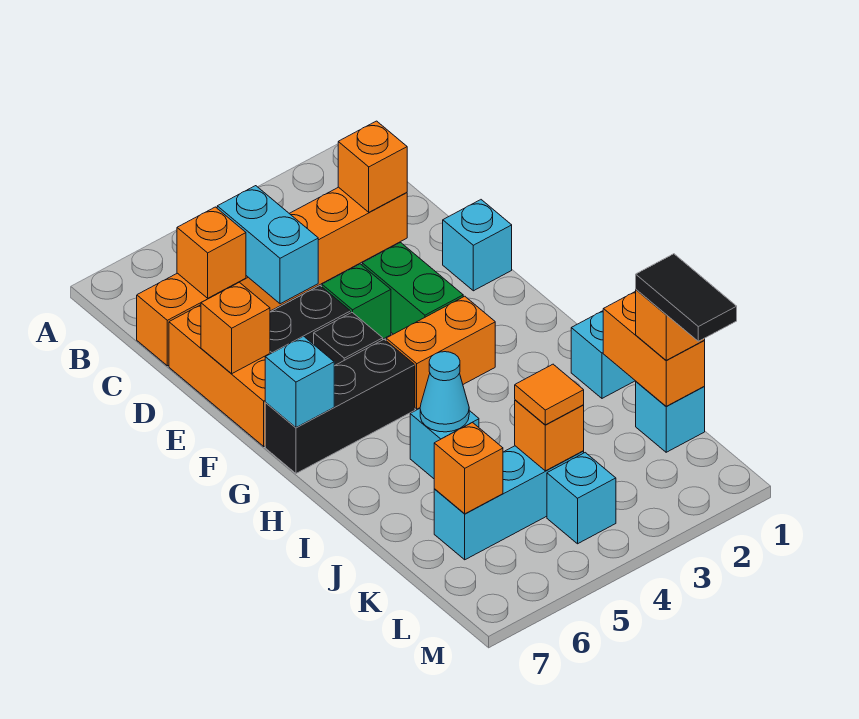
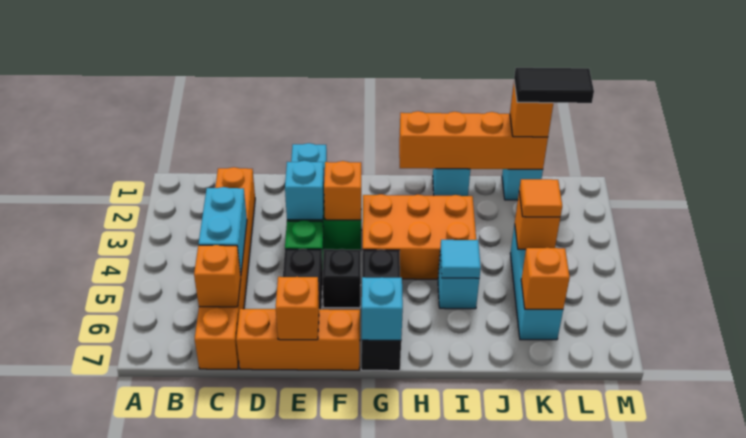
orange brick C2 level 2 -> orange brick F3 level 2
cyan brick C5:D5 level 2 -> cyan brick C4:C5 level 2
orange brick G3:G4 level 1 -> orange brick G3:I4 level 1
cyan cone I5 level 2 -> cyan tile I5 level 2
orange brick J1:K1 level 2 -> orange brick H1:K1 level 2
cyan brick L4 level 1 -> cyan brick E3 level 2

